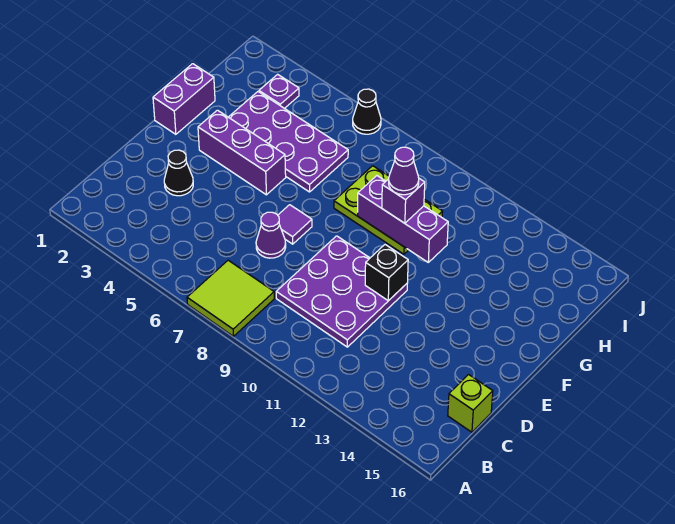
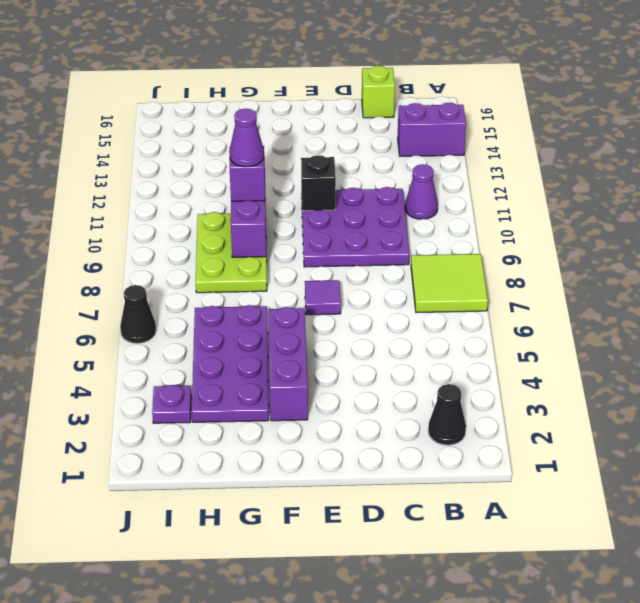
black cone D3 level 1 -> black cone B2 level 1
purple cone D7 level 1 -> purple cone B11 level 1
purple brick F1:G1 level 1 -> purple brick A14:B14 level 1

